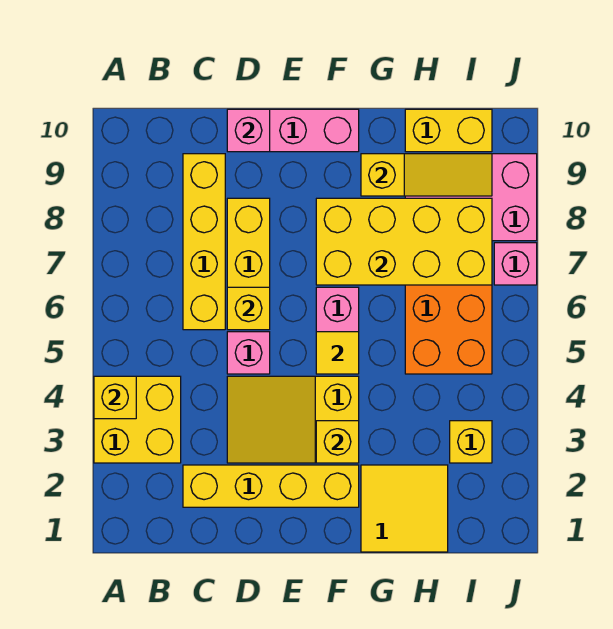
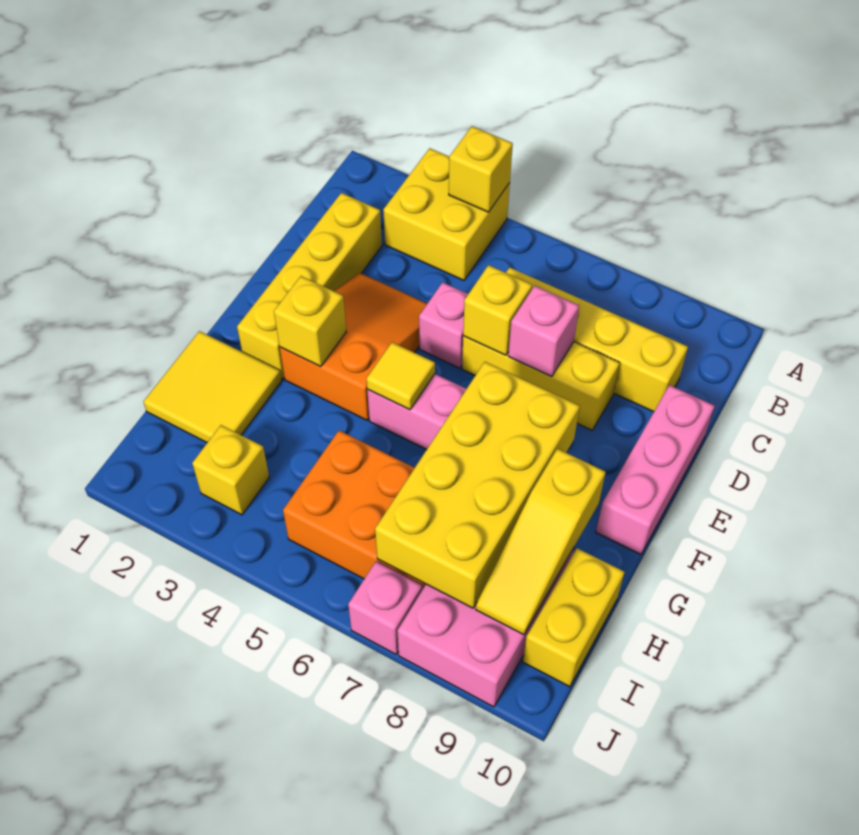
yellow slope D3:F4 level 1 top F -> orange slope D3:F4 level 1 top F
pink brick D10 level 2 -> pink brick D7 level 2

